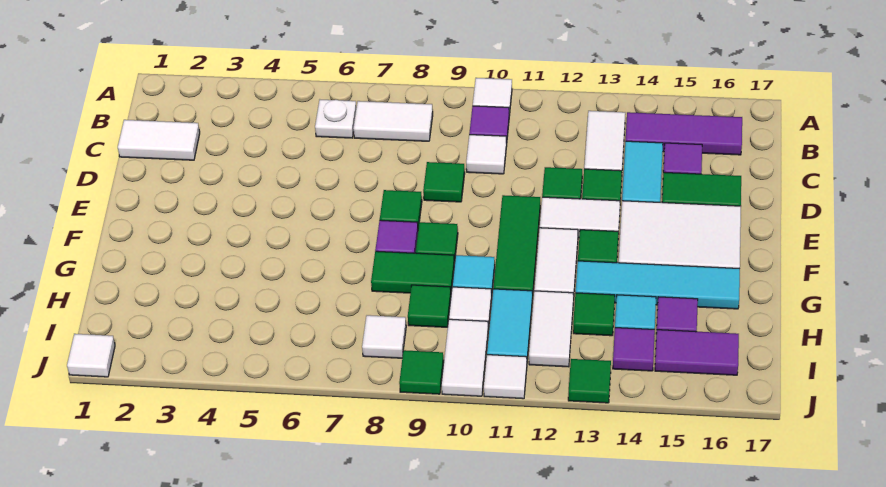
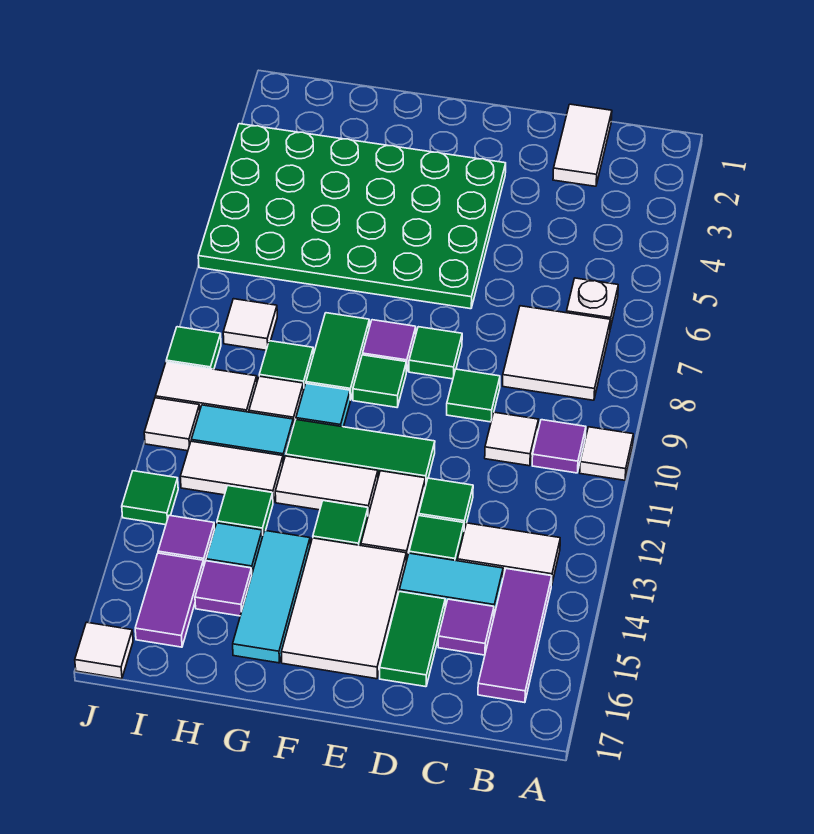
white tile B7:B8 level 1 -> white tile B7:C8 level 1
none -> green plate E3:J6 level 1
cyan tile G13:G16 level 1 -> cyan tile G14:G16 level 1
white tile J1 level 1 -> white tile J17 level 1

